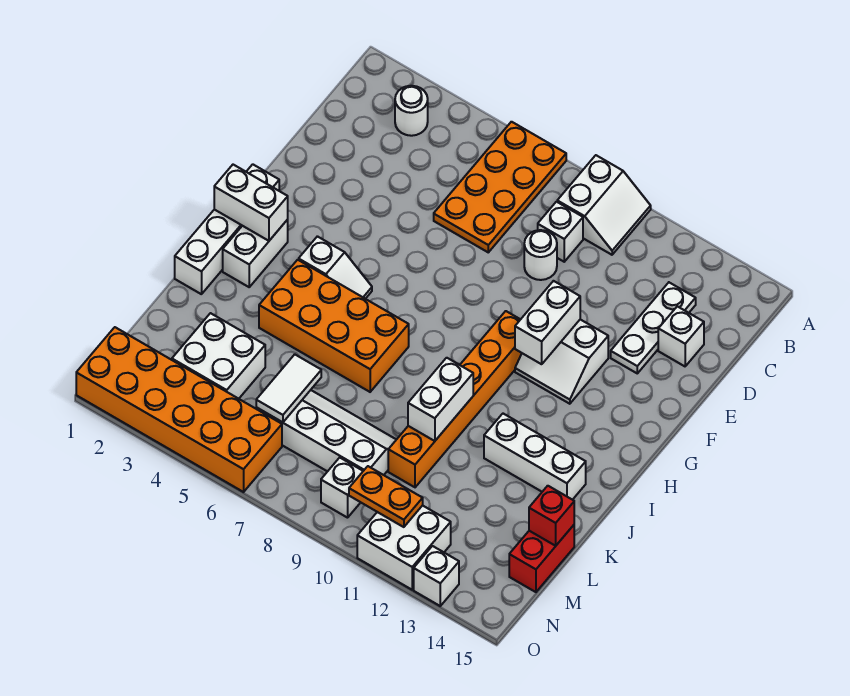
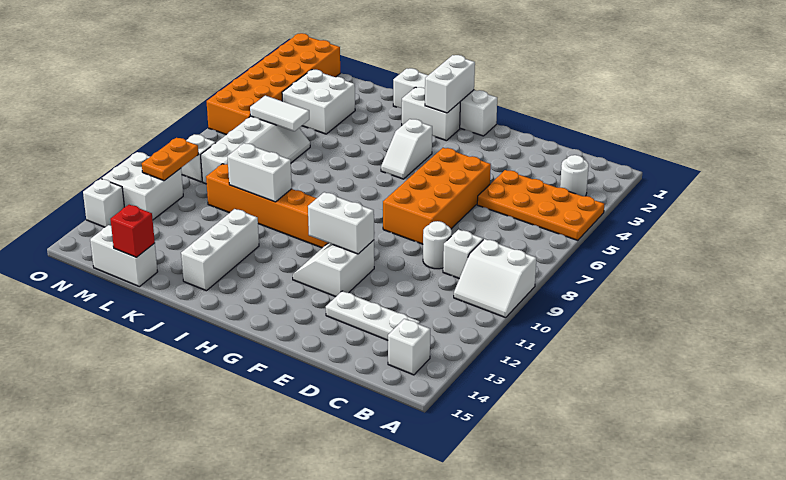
orange plate A6:D7 level 1 -> orange plate A4:D5 level 1
white brick D14 level 1 -> white brick B14 level 1
orange brick I4:J7 level 1 -> orange brick E5:F8 level 1
red brick L15:M15 level 1 -> white brick L15:M15 level 1

